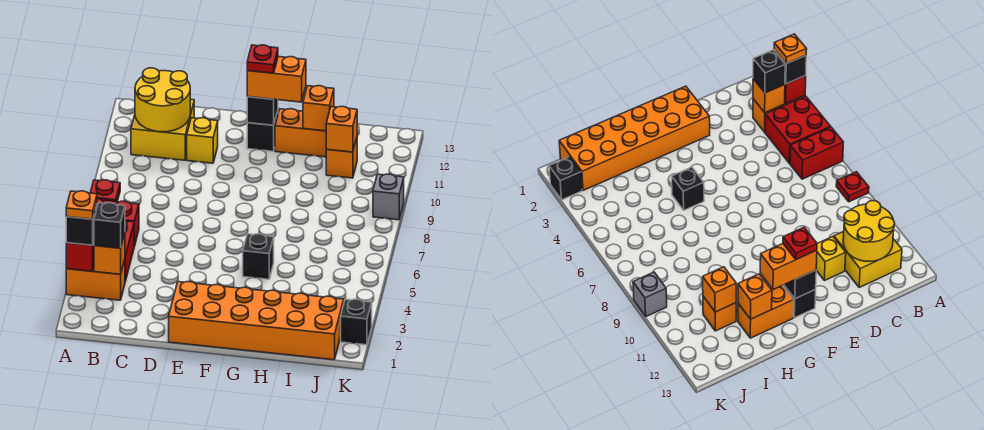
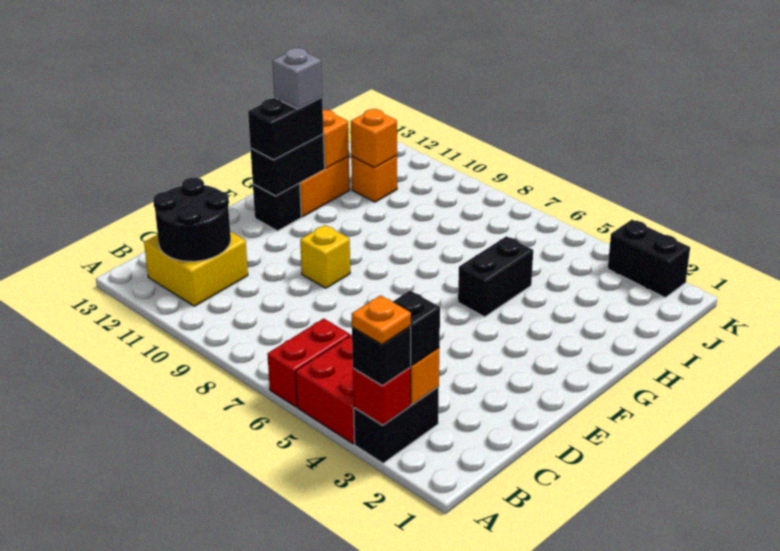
orange brick A3:B3 level 1 -> black brick A3:B3 level 1
red plate A8 level 1 -> none
yellow round brick B11:C12 level 2 -> black round brick B11:C12 level 2
yellow brick D11 level 1 -> yellow brick E9 level 1
orange brick E1:J2 level 1 -> none
black brick F12 level 2 -> black brick F12:G12 level 2
orange brick F12:G12 level 3 -> black brick F12:G12 level 3
red plate F12 level 4 -> none
black brick G5 level 1 -> black brick G5:H5 level 1
black brick K2 level 1 -> black brick K2:K3 level 1
grey brick K9 level 1 -> grey brick G12 level 4

